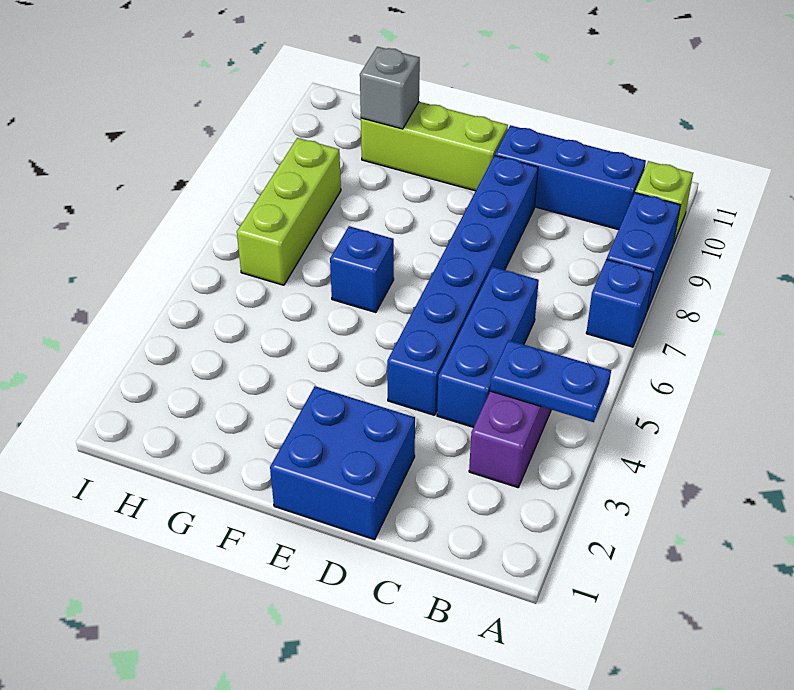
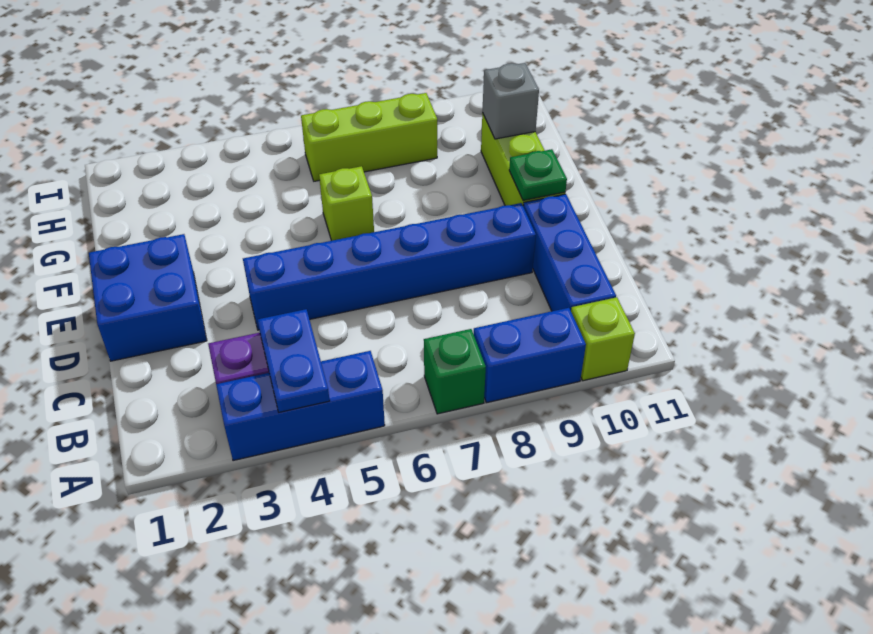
blue brick A7 level 1 -> green brick A7 level 1
blue brick C4:C6 level 1 -> blue brick A3:A5 level 1
none -> green plate E10 level 2
blue brick F6 level 1 -> lime brick F6 level 1

